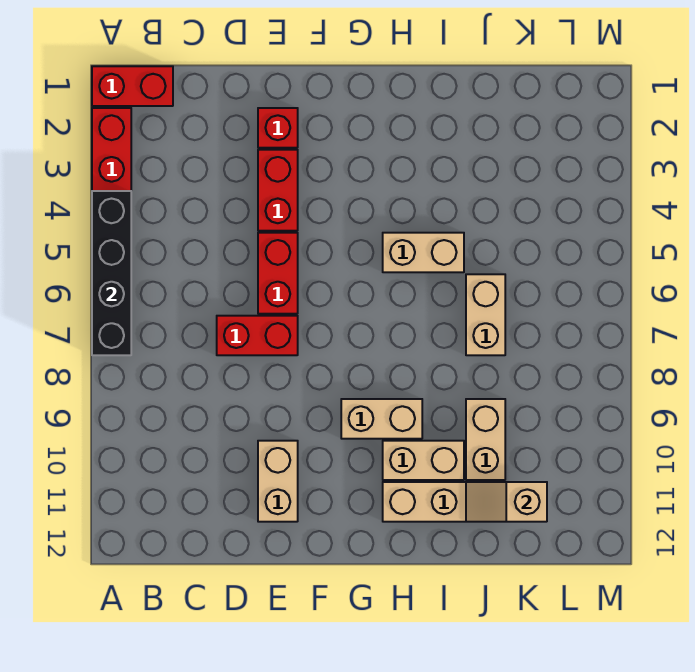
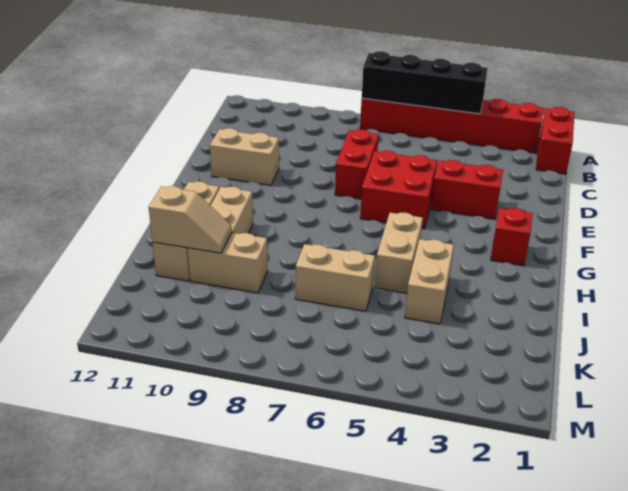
red brick E2 level 1 -> red brick G2 level 1
red brick E5:E6 level 1 -> red brick E5:F6 level 1
tan brick G9:H9 level 1 -> tan brick I4:J4 level 1
tan slope J11:K11 level 2 top K -> tan slope J10:J11 level 2 top 11

